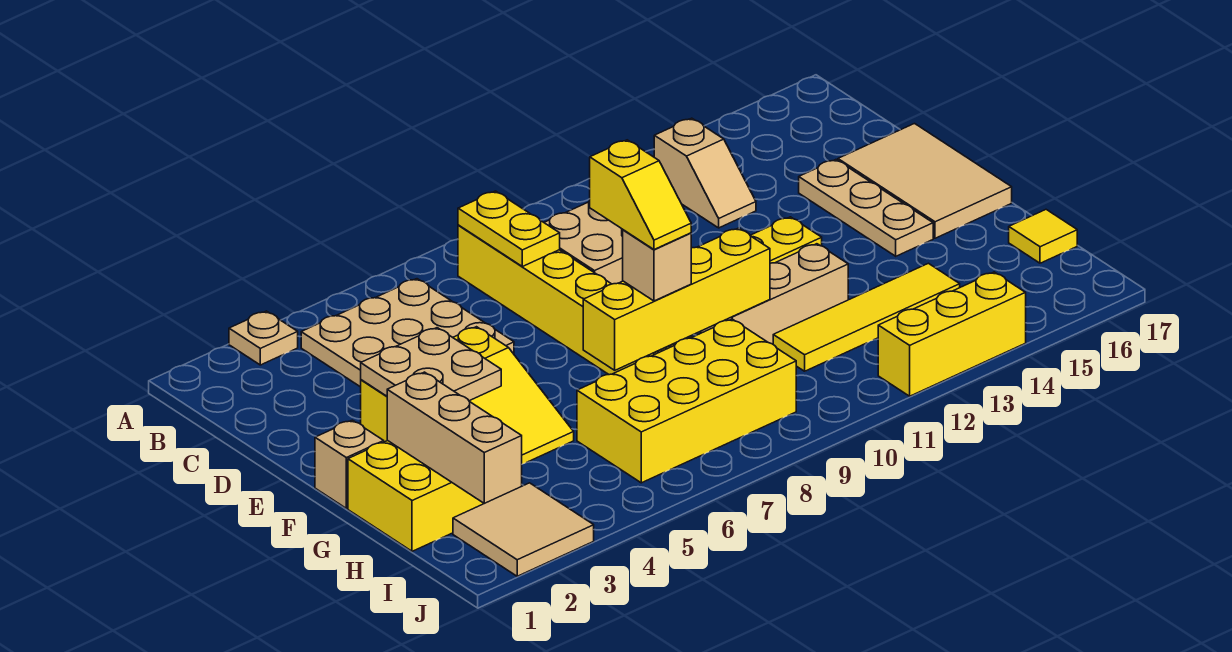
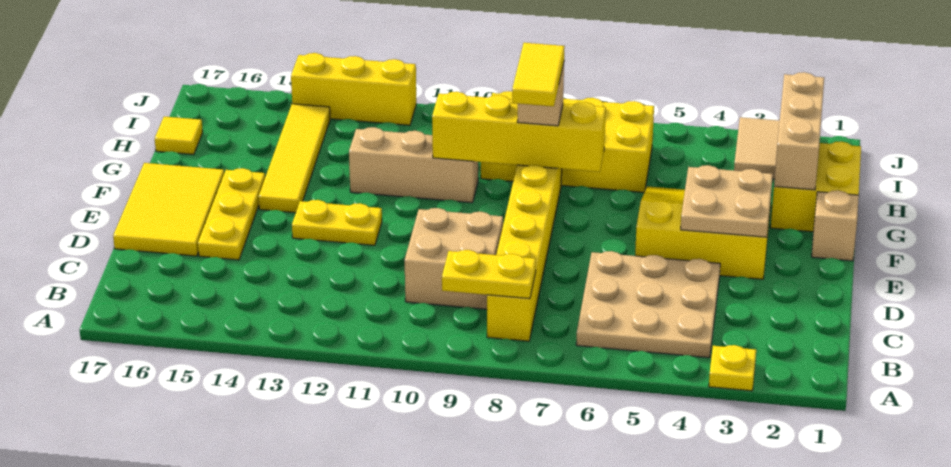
tan plate A3 level 1 -> yellow plate A3 level 1
yellow plate B8:C8 level 2 -> yellow plate B8:B9 level 2
tan slope B13:C13 level 1 top B -> none
tan plate D15:F15 level 1 -> yellow plate D15:F15 level 1
tan tile D16:F17 level 1 -> yellow tile D16:F17 level 1
yellow slope F8:G8 level 4 top F -> yellow tile F8:G8 level 4
yellow tile H11:H14 level 1 -> yellow tile F14:I14 level 1

